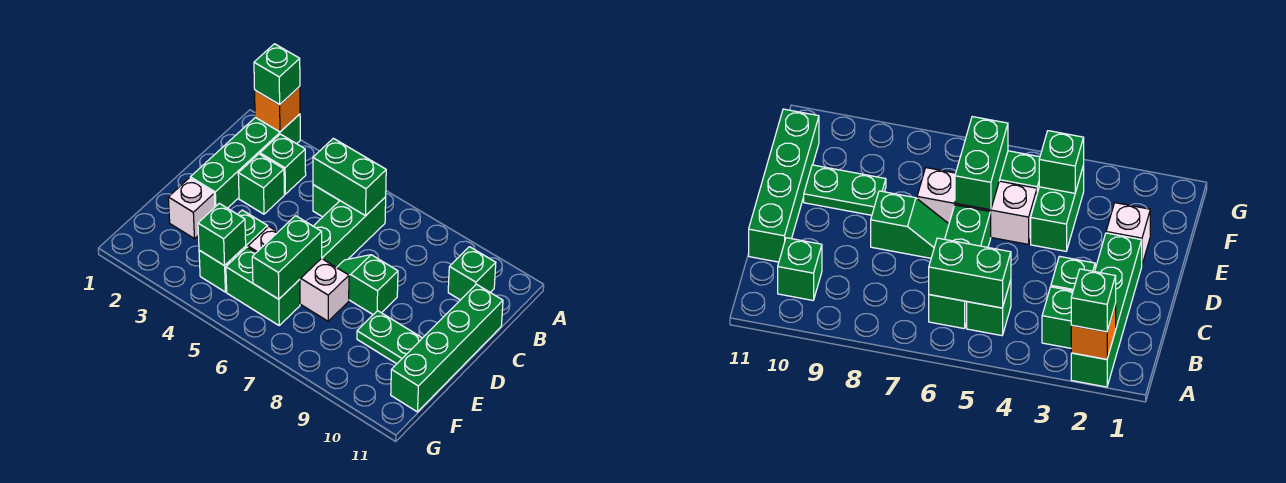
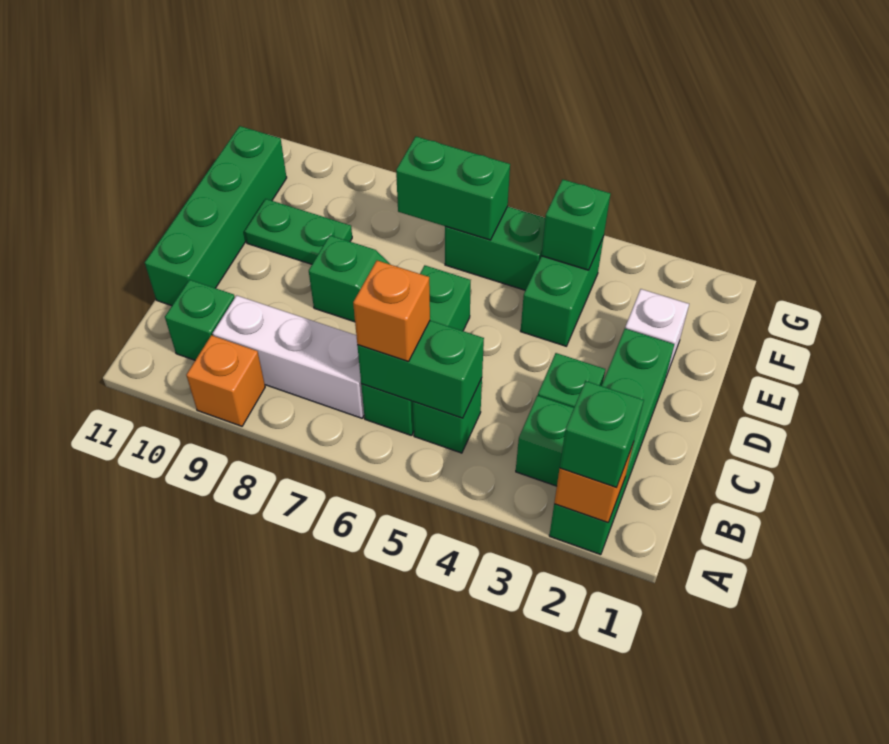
none -> orange brick A9 level 1
none -> orange brick B6 level 3
white brick E5:E7 level 1 -> white brick B7:B9 level 1
green brick E6:F6 level 2 -> green brick F6:F7 level 2

